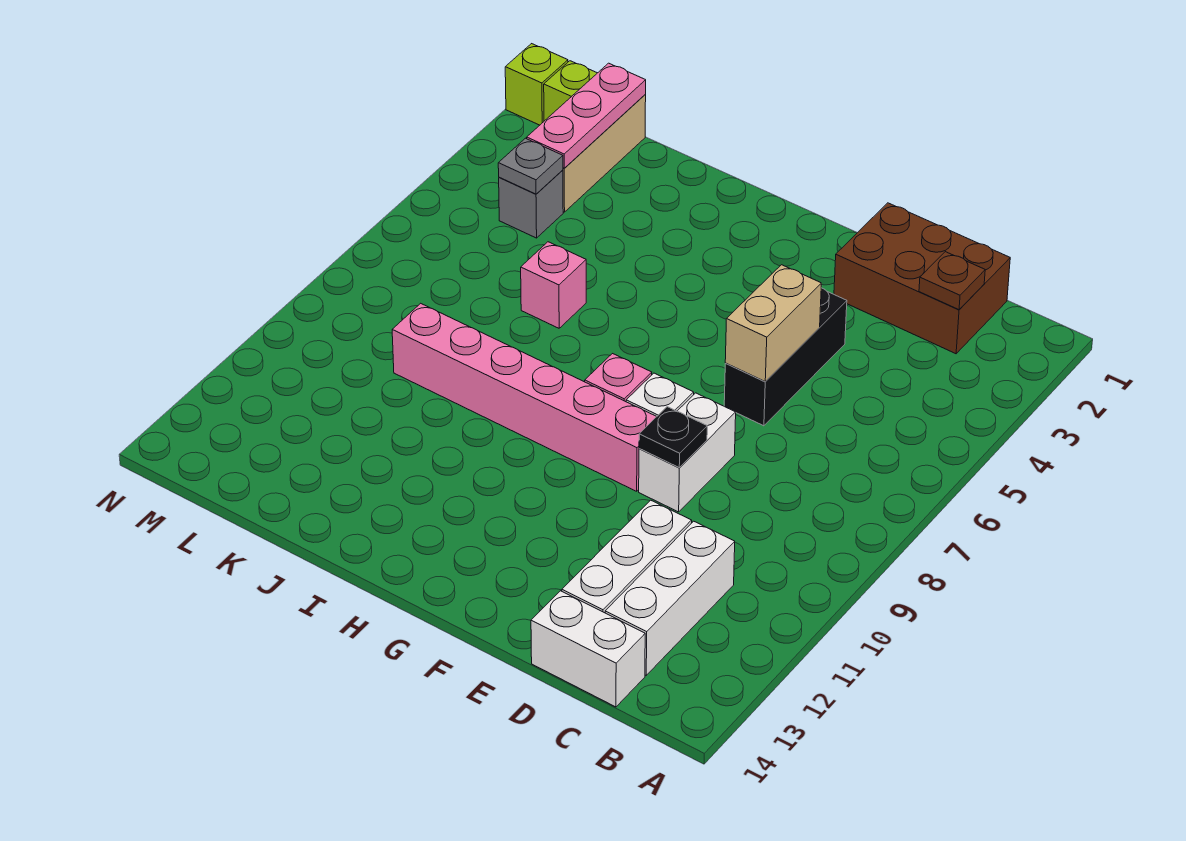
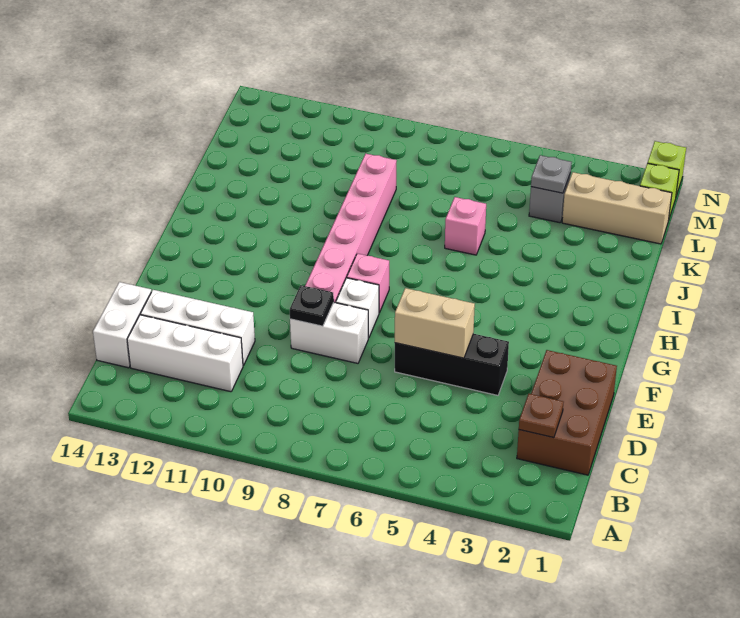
pink plate L1:L3 level 2 -> none

